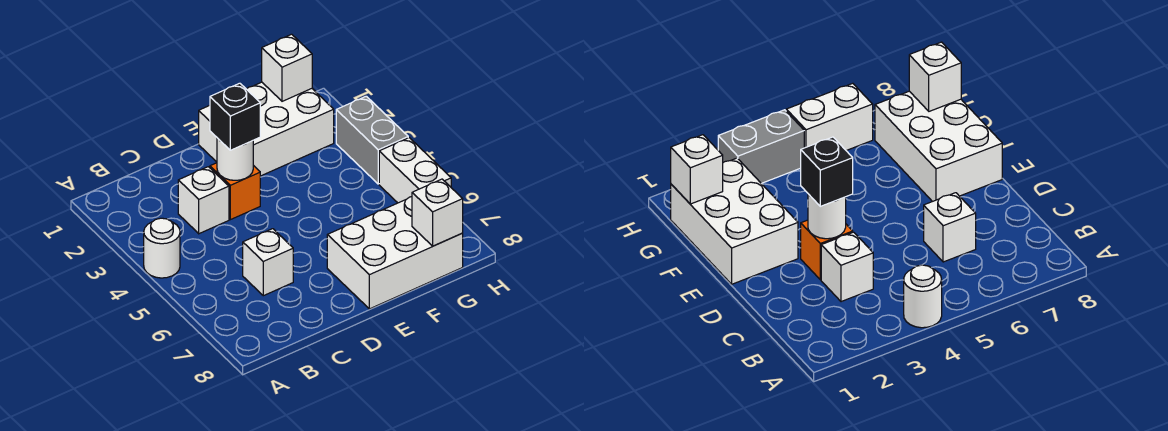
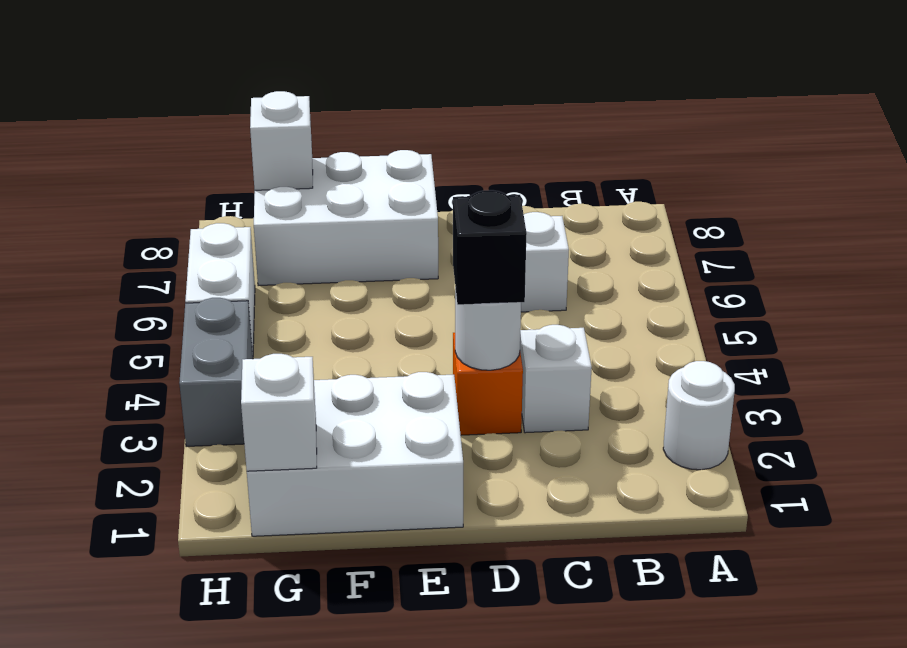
white round brick A4 level 1 -> white round brick A2 level 1

